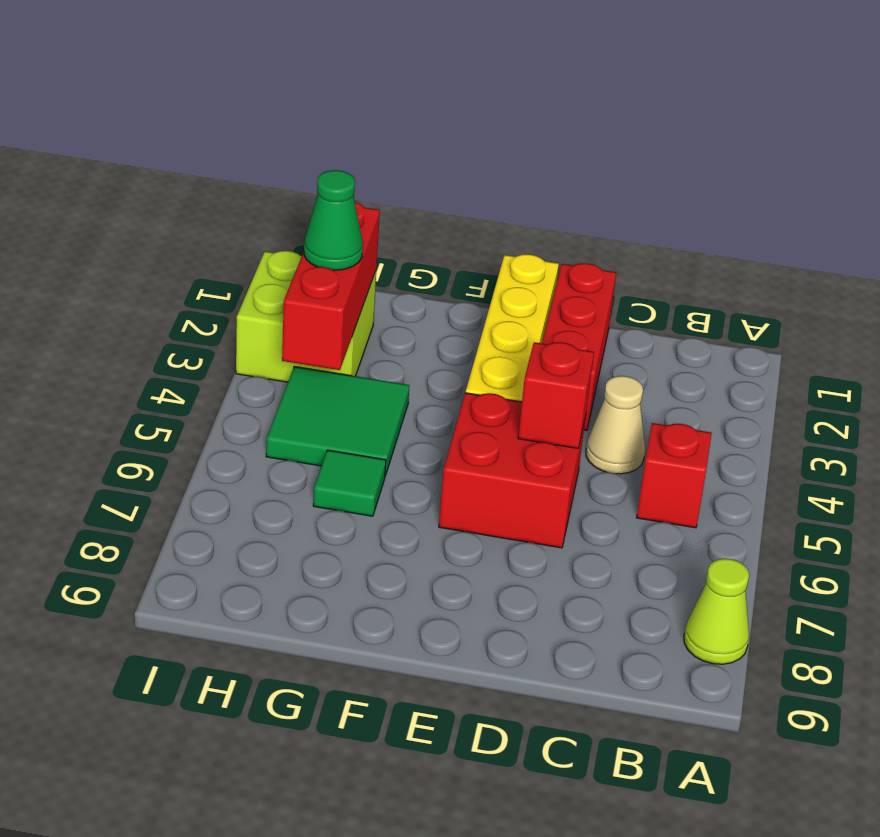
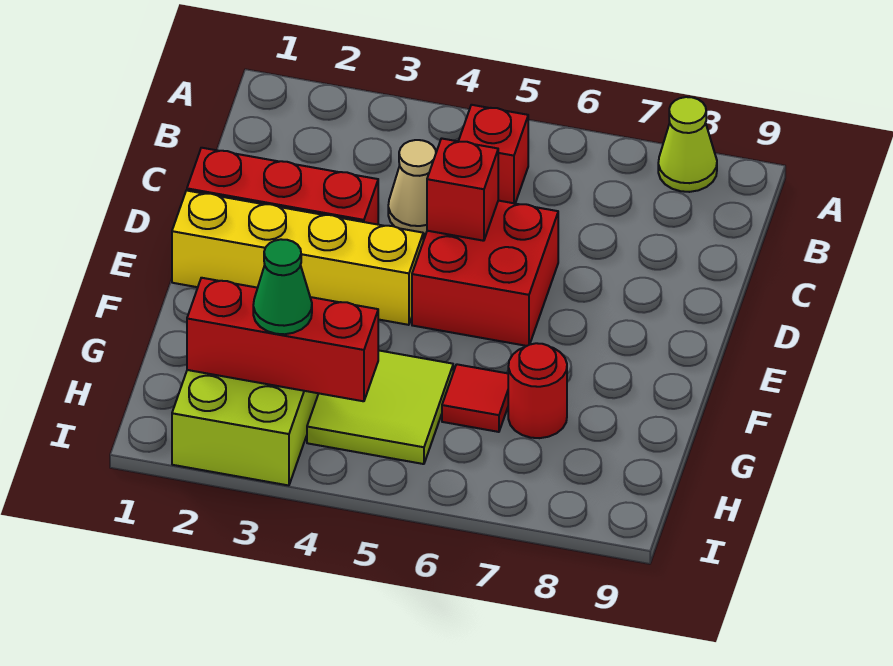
green tile G4:H5 level 1 -> lime tile G4:H5 level 1
green tile G6 level 1 -> red tile G6 level 1
none -> red round brick G7 level 1

